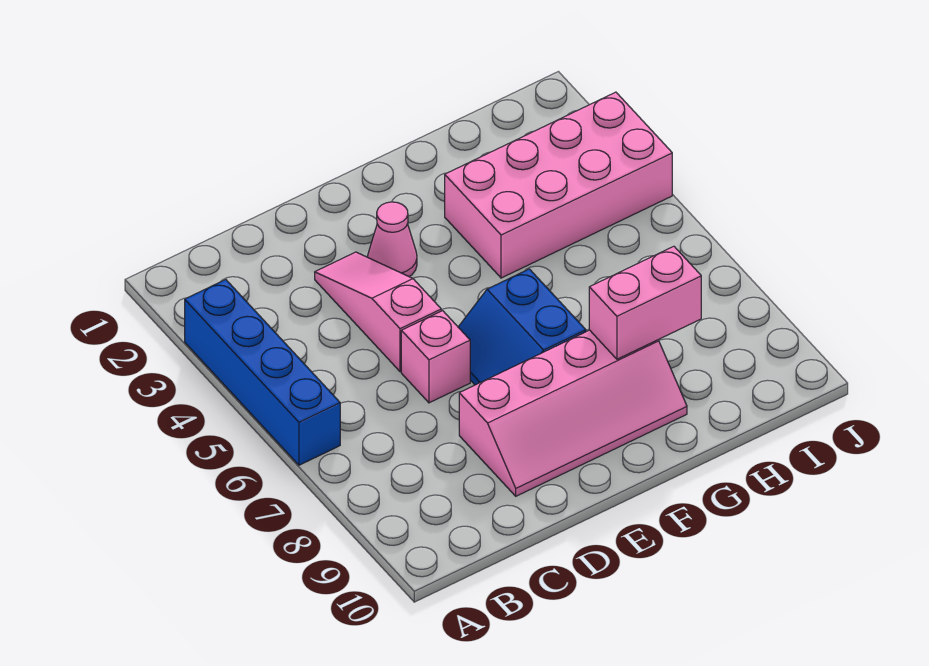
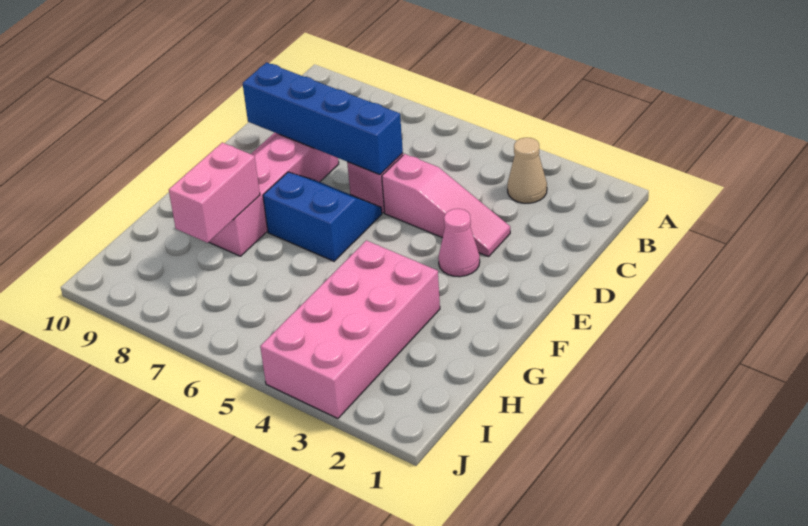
blue brick A3:A6 level 1 -> blue brick D6:D9 level 2
none -> tan cone B3 level 1

